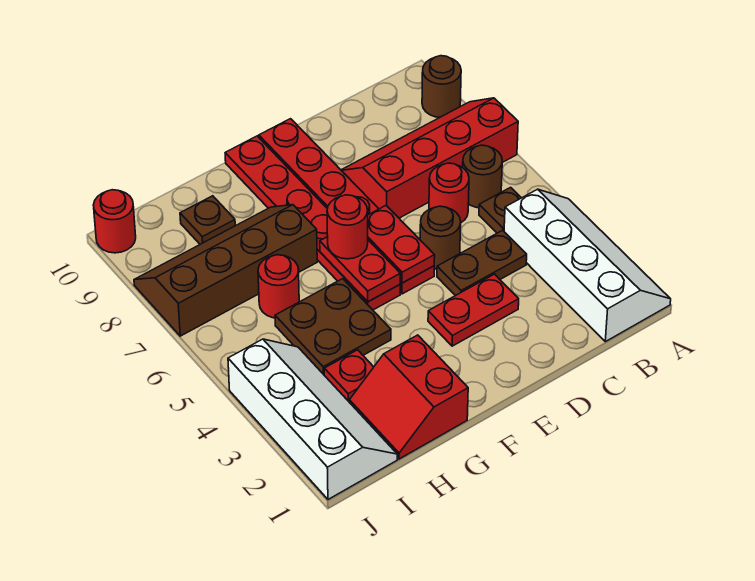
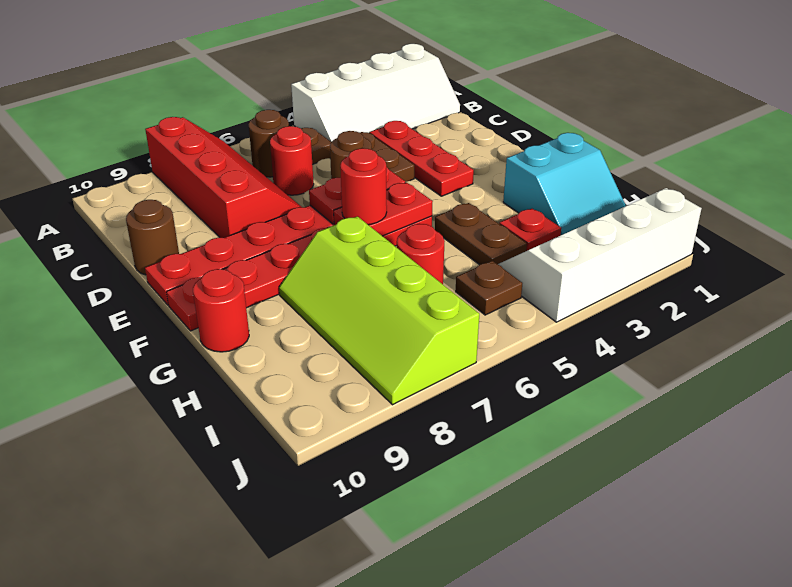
white slope A1:B4 level 1 top B -> white slope A1:B4 level 1 top A
red slope A7:D8 level 1 top 7 -> red slope A7:D8 level 1 top 8
brown round brick A9 level 1 -> brown round brick D10 level 1
red plate D3:E3 level 1 -> red plate C3:E3 level 1
red slope G1:H2 level 1 top G -> cyan slope G1:H2 level 1 top G
brown plate G4:H5 level 1 -> brown plate G4:H4 level 1
brown slope G7:J8 level 1 top 7 -> lime slope G7:J8 level 1 top 7
brown plate H9 level 1 -> brown plate I5 level 1
red round brick J10 level 1 -> red round brick G10 level 1

